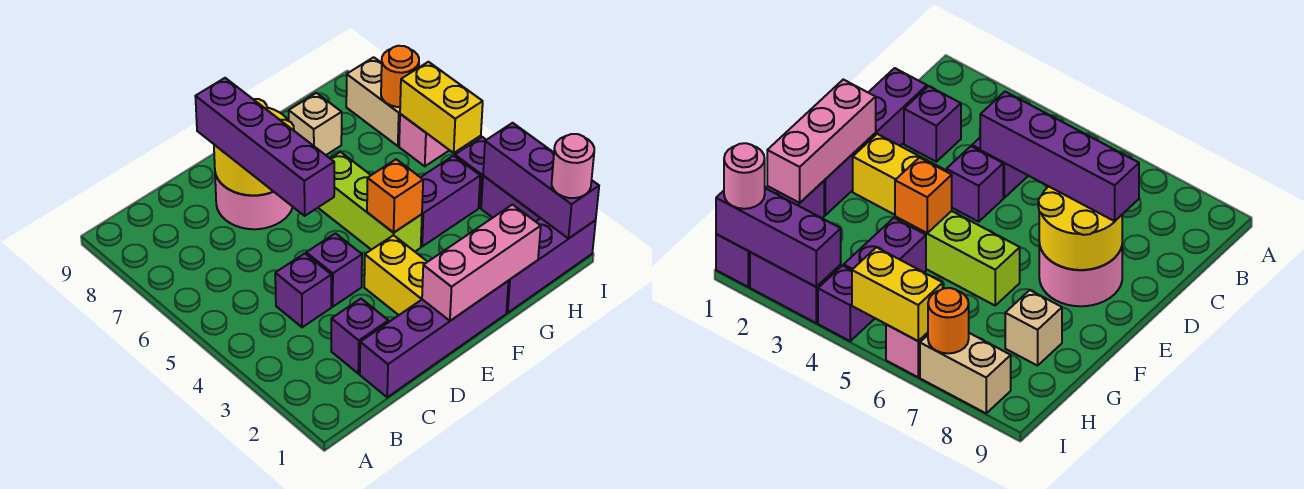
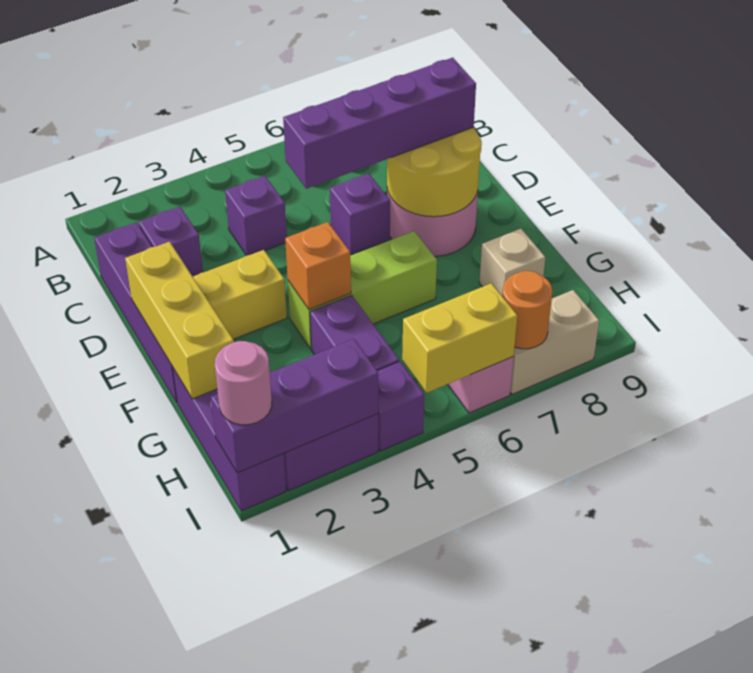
purple brick D4 level 1 -> purple brick D6 level 1
pink brick E1:G1 level 2 -> yellow brick E1:G1 level 2

